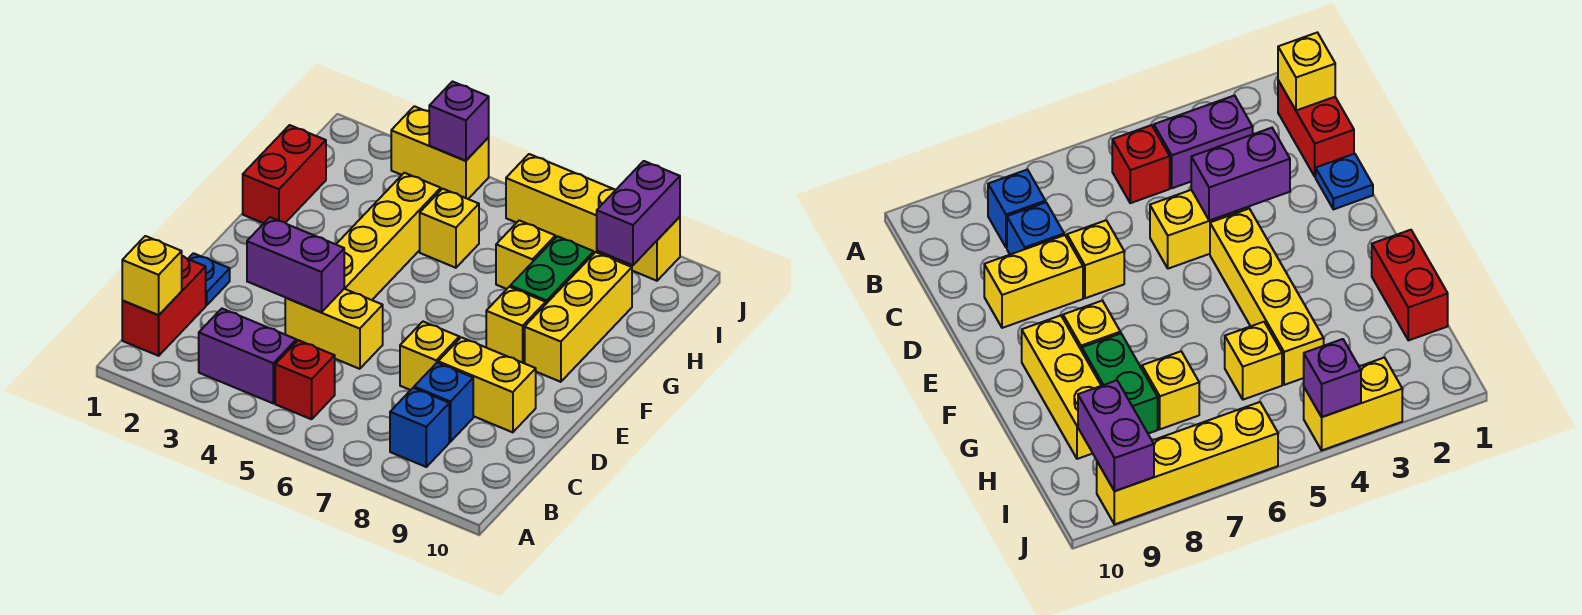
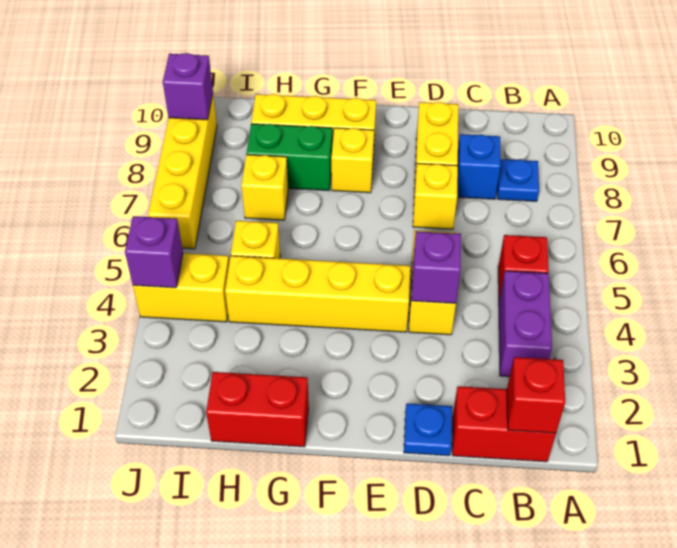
yellow brick B1 level 2 -> red brick B1 level 2
blue brick B8 level 1 -> blue plate B8 level 1
purple brick D3:D4 level 2 -> purple brick D4 level 2
purple brick I9:J9 level 2 -> purple brick J9 level 2
yellow brick J3:J4 level 1 -> yellow brick I4:J4 level 1

